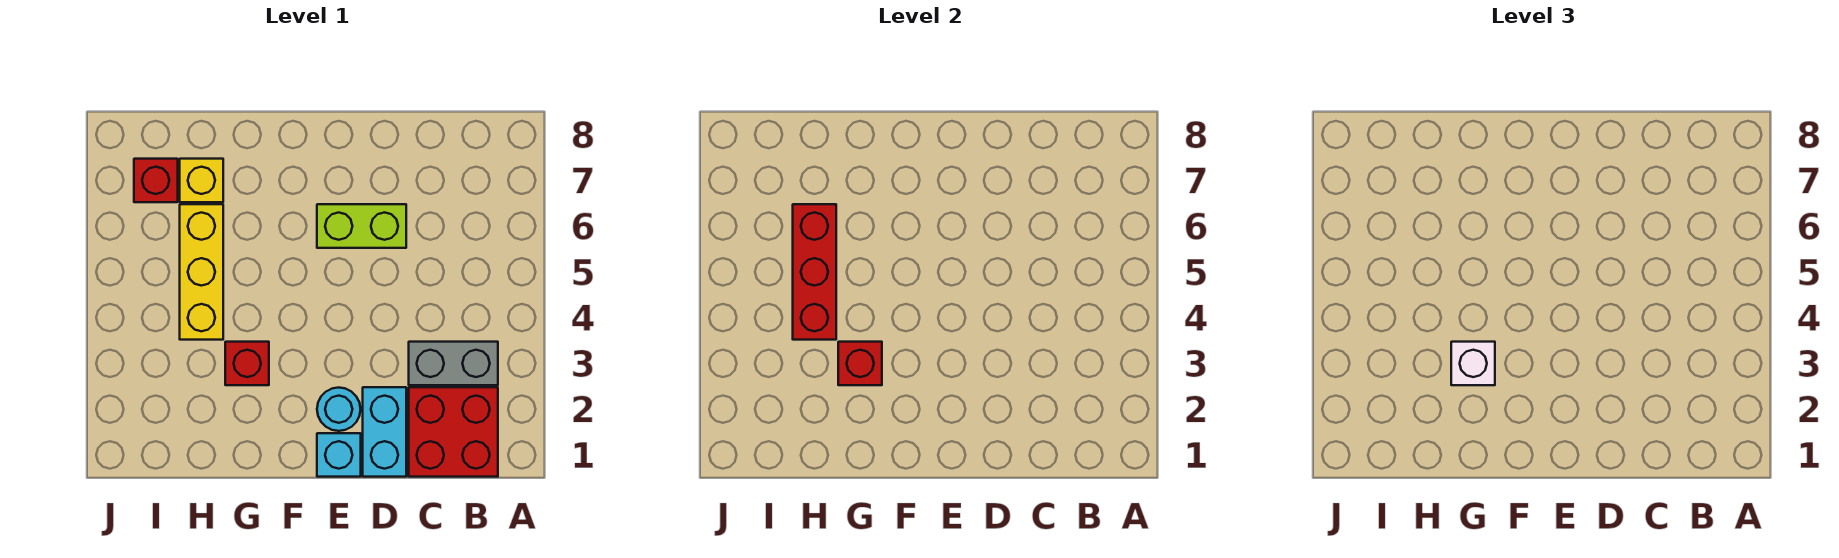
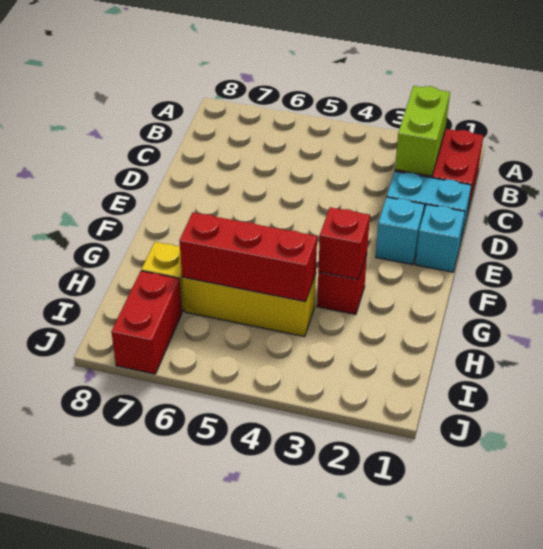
grey brick B3:C3 level 1 -> none
lime brick D6:E6 level 1 -> lime brick B2:C2 level 2
cyan round brick E2 level 1 -> cyan brick E2 level 1
white brick G3 level 3 -> none
red brick I7 level 1 -> red brick I7:J7 level 1

